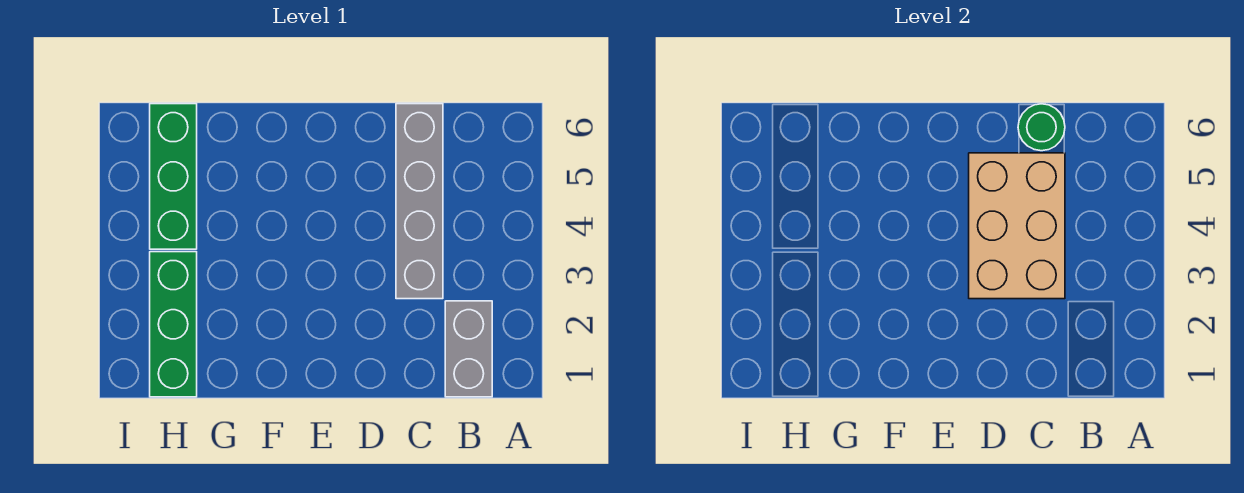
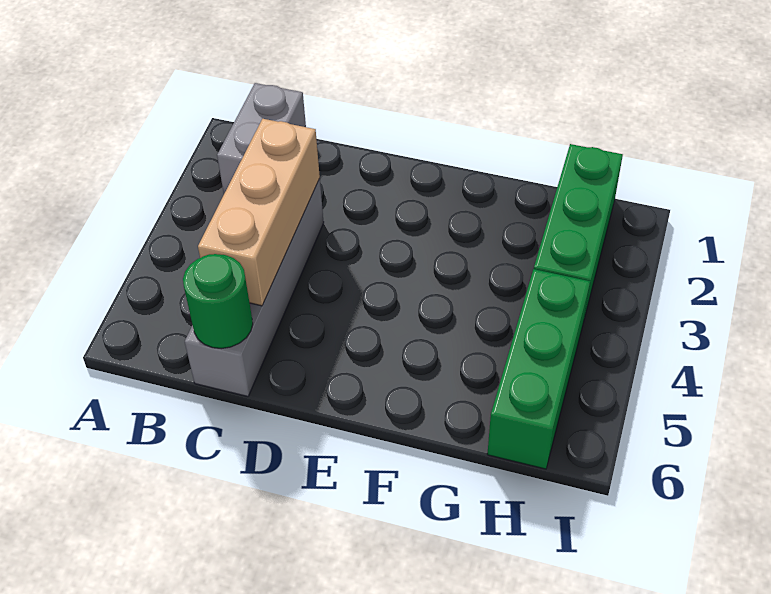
tan brick C3:D5 level 2 -> tan brick C3:C5 level 2

